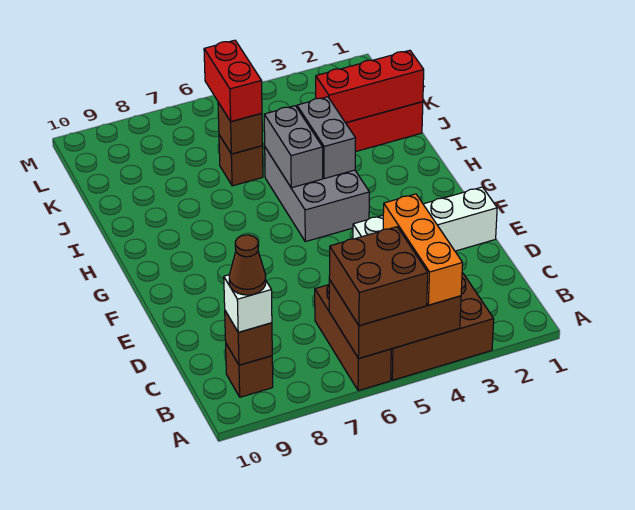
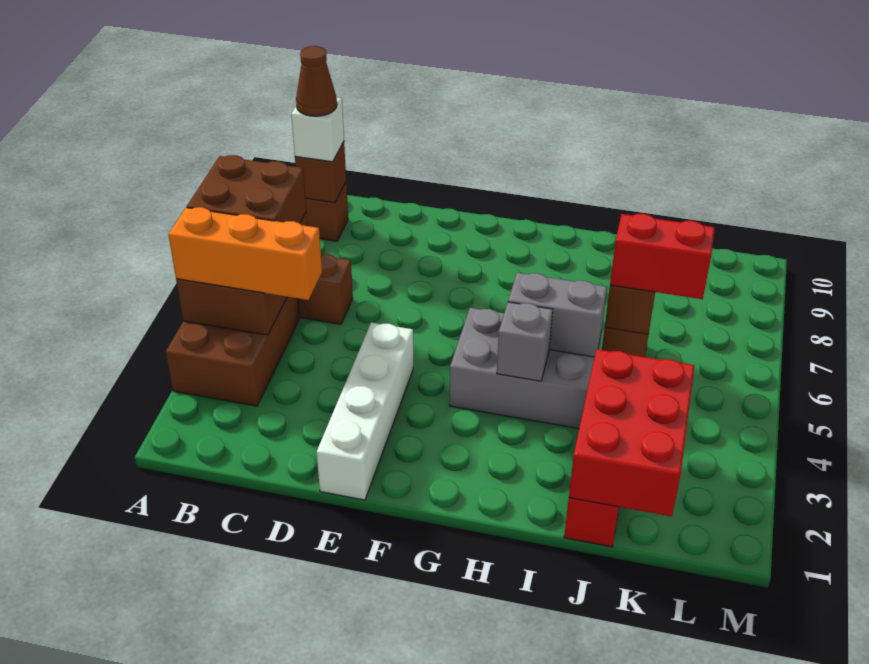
grey brick H4:I4 level 2 -> grey brick H4 level 2
red brick J1:J3 level 2 -> red brick J1:K3 level 2

